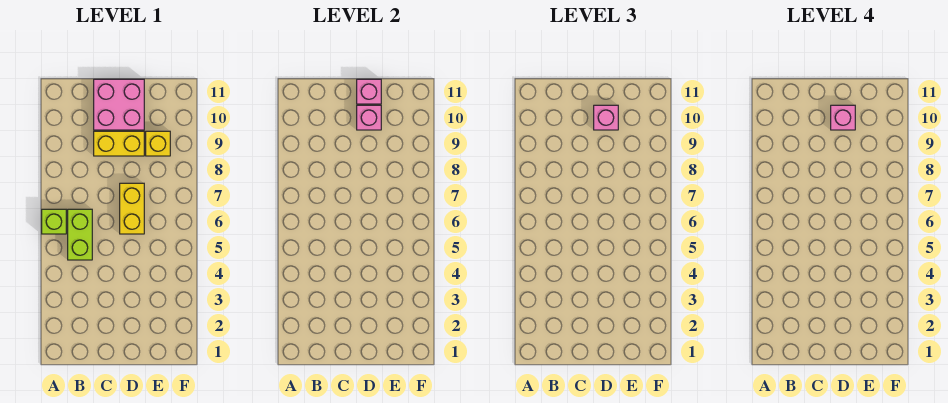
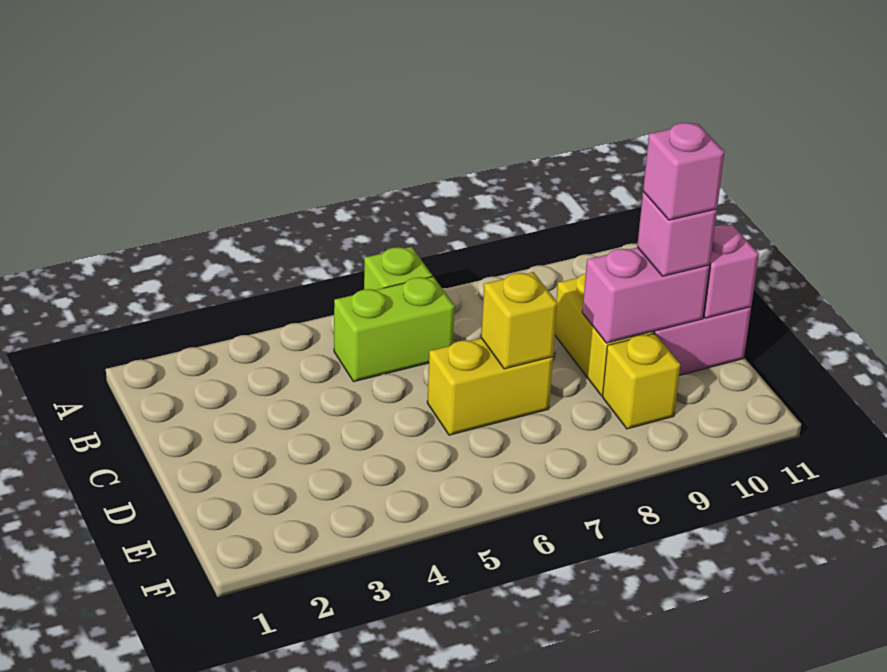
none -> yellow brick D7 level 2
pink brick D10 level 2 -> pink brick D9:D10 level 2

